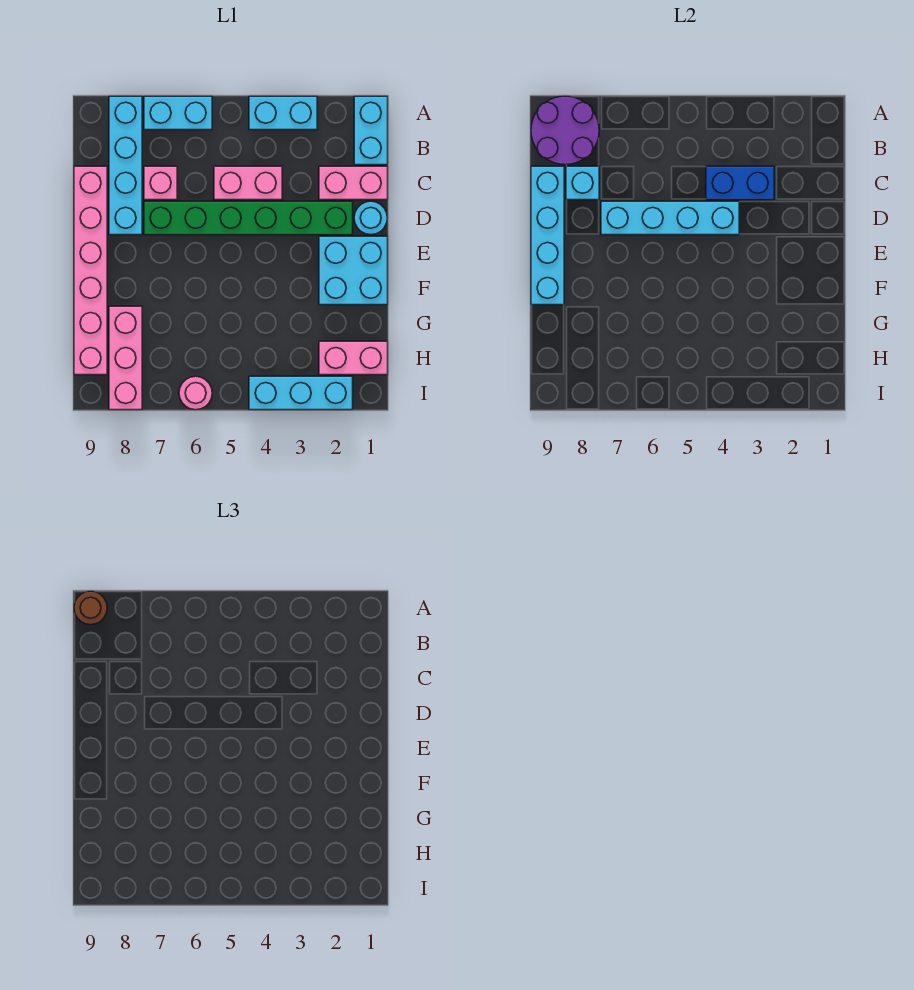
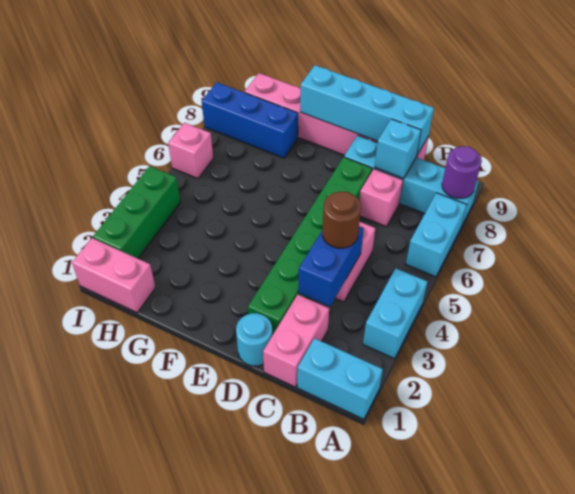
purple round brick A8:B9 level 2 -> purple round brick A8 level 2
brown round brick A9 level 3 -> brown round brick C4 level 3
cyan brick D4:D7 level 2 -> none
cyan brick E1:F2 level 1 -> none
pink brick G8:I8 level 1 -> blue brick G8:I8 level 1
pink brick H1:H2 level 1 -> pink brick H1:I1 level 1
cyan brick I2:I4 level 1 -> green brick I2:I4 level 1
pink round brick I6 level 1 -> pink brick I6 level 1

